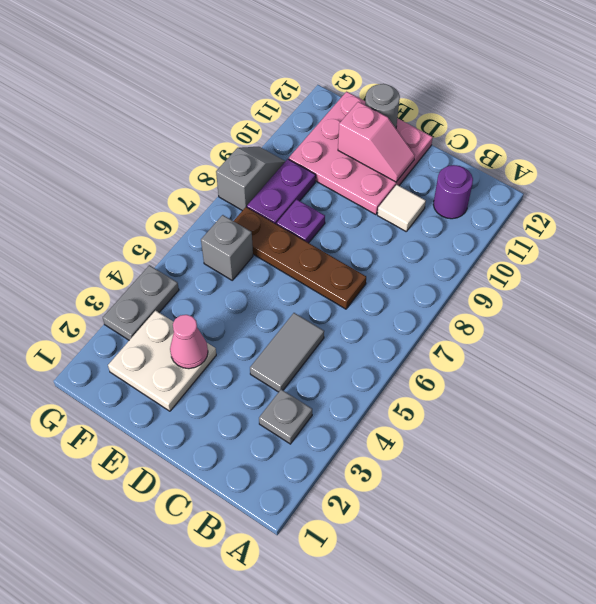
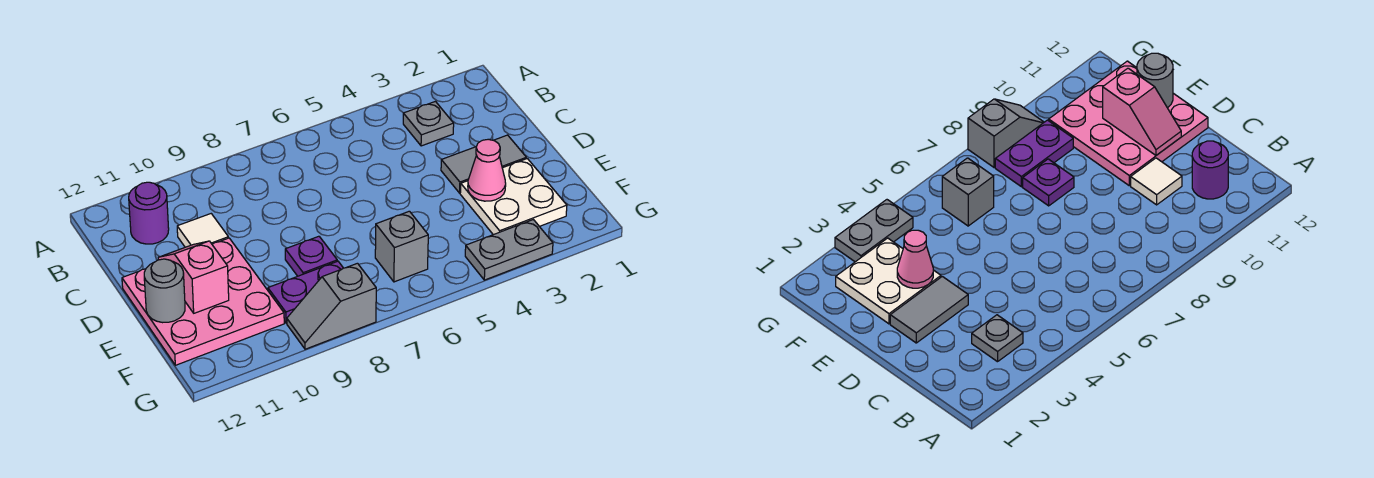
grey tile C4:C5 level 1 -> grey tile D2:D3 level 1
brown plate C7:F7 level 1 -> none

